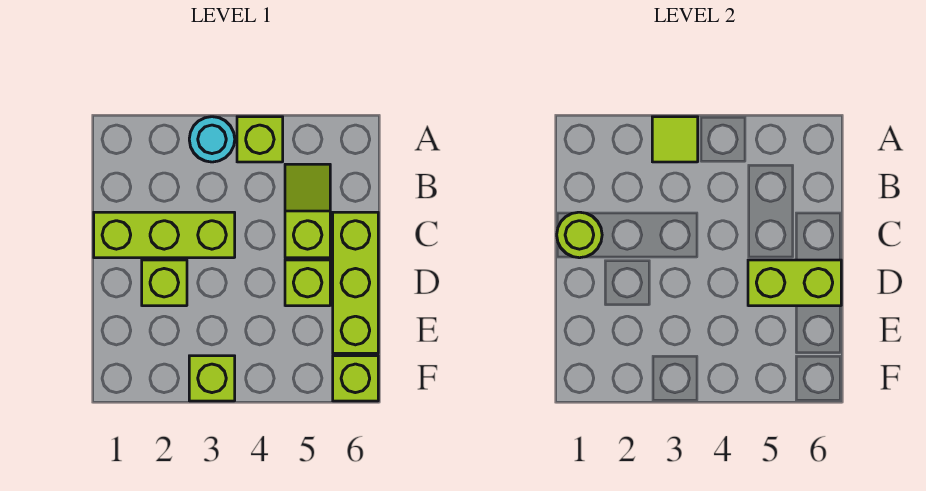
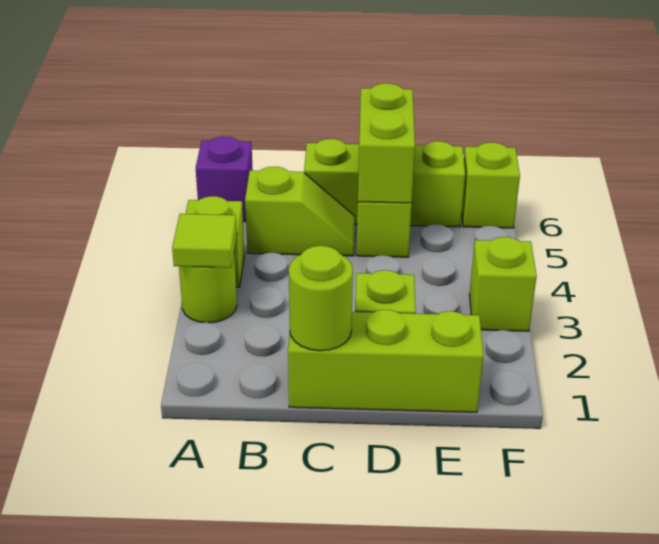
cyan round brick A3 level 1 -> lime round brick A3 level 1
none -> purple brick A6 level 1
lime slope B5:C5 level 1 top C -> lime slope B5:C5 level 1 top B
lime brick C1:C3 level 1 -> lime brick C1:E1 level 1

